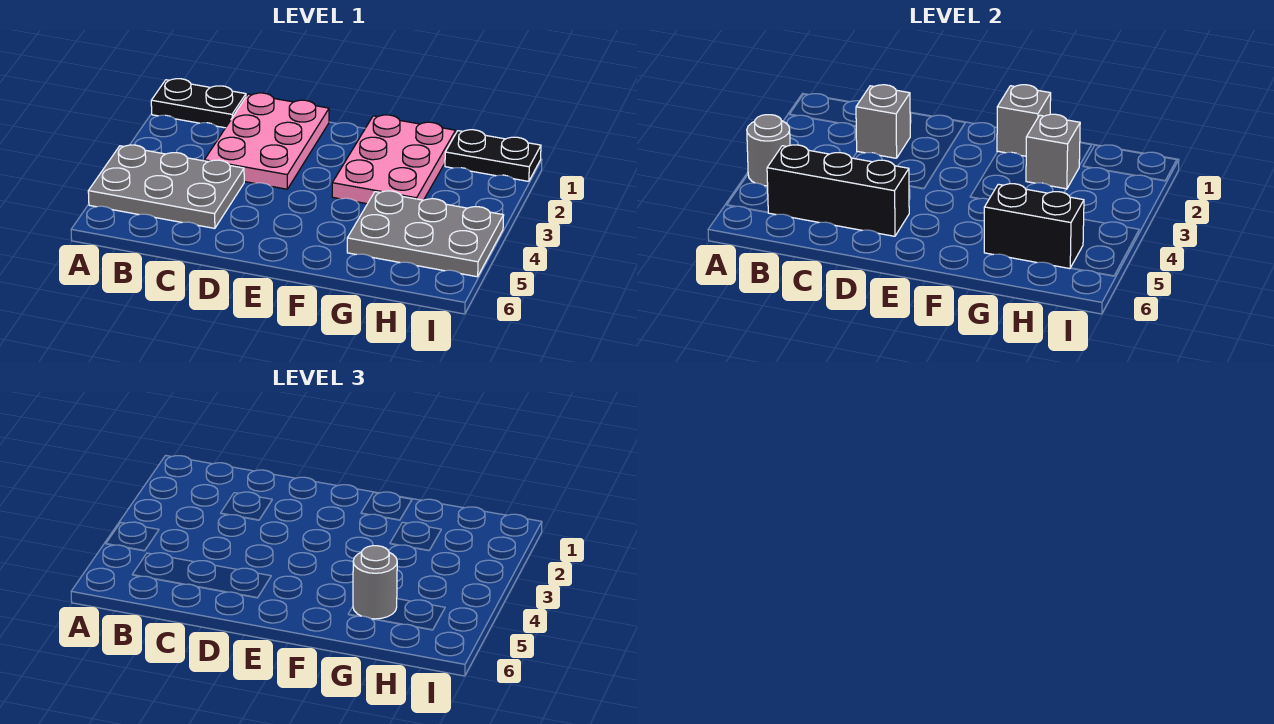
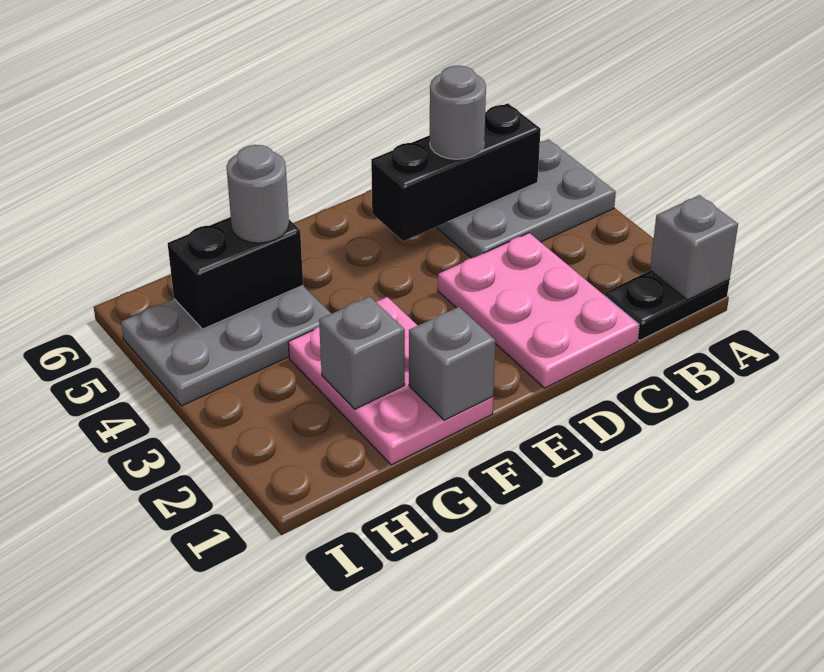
grey round brick A4 level 2 -> grey round brick C5 level 3
grey brick C2 level 2 -> grey brick A1 level 2
black plate H1:I1 level 1 -> none

